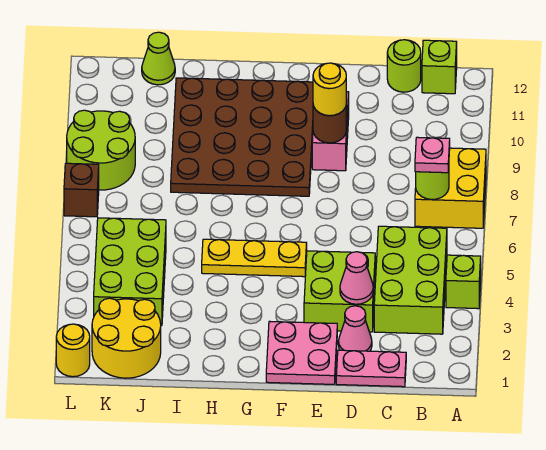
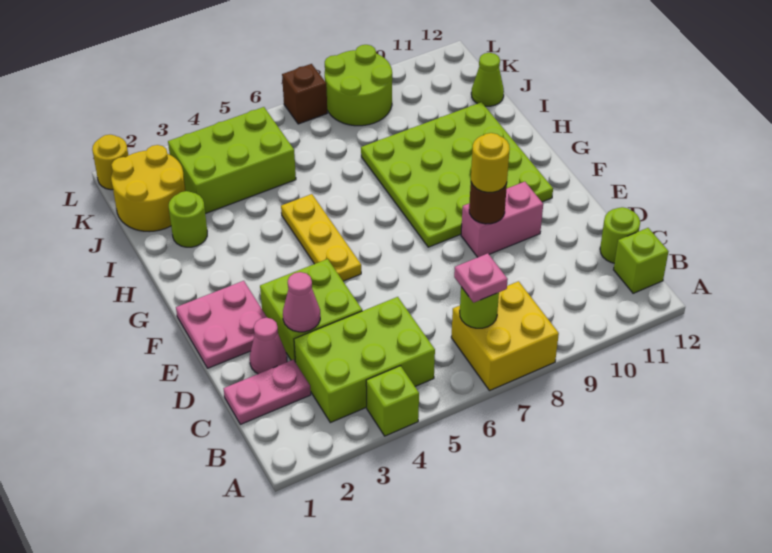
pink plate C1:D1 level 1 -> pink plate C1:C2 level 1
brown plate F8:I11 level 1 -> lime plate F8:I11 level 1
none -> lime round brick I2 level 1

